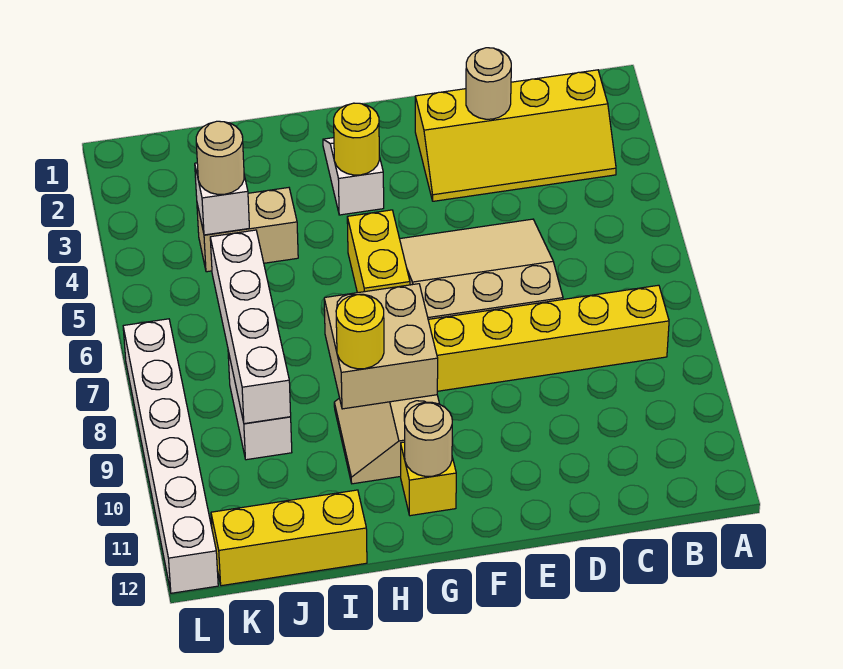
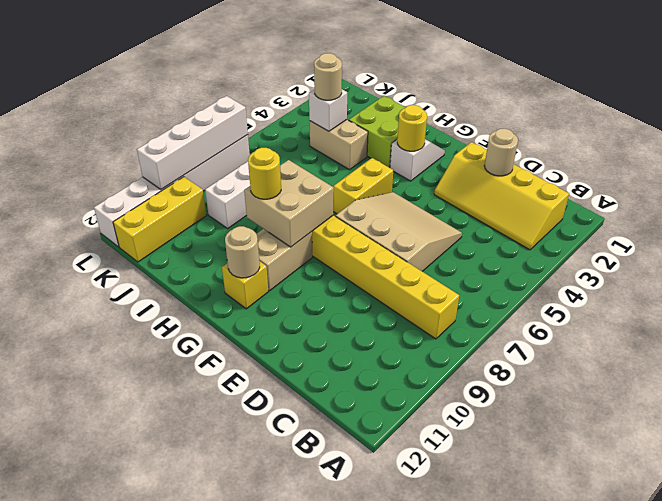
none -> lime brick H2:I3 level 1
yellow brick I12:K12 level 1 -> yellow brick K10:K12 level 1
white brick J6:J9 level 2 -> white brick L7:L10 level 2

